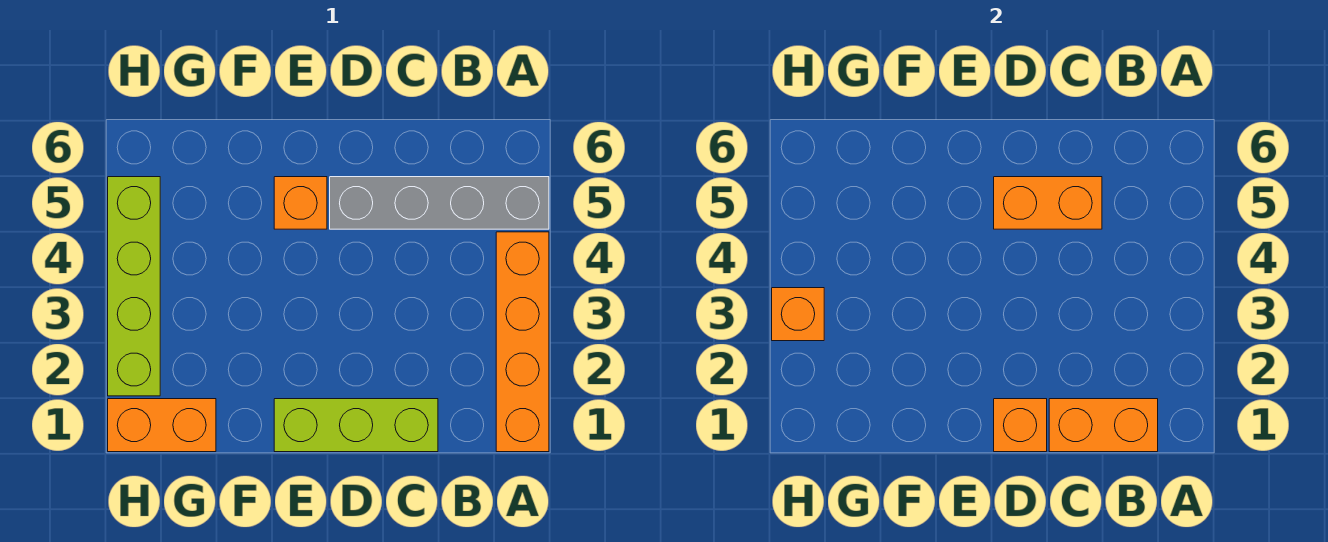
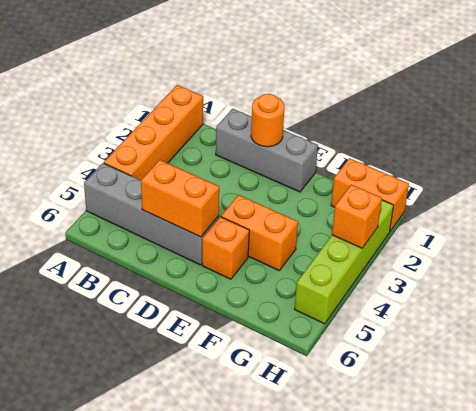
orange brick B1:C1 level 2 -> orange brick E4:F4 level 1
lime brick C1:E1 level 1 -> grey brick C1:E1 level 1
orange brick D1 level 2 -> orange round brick D1 level 2

